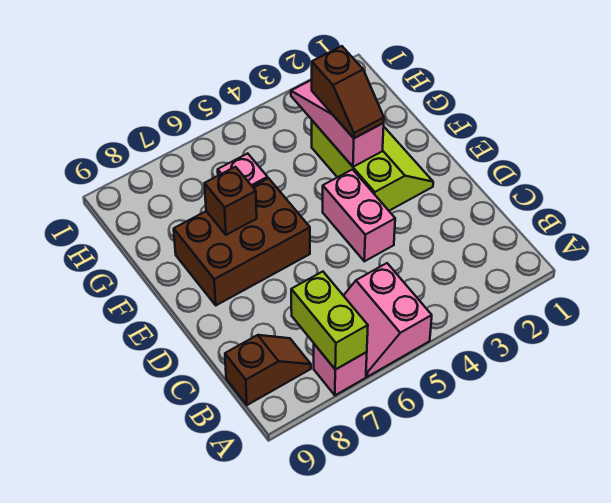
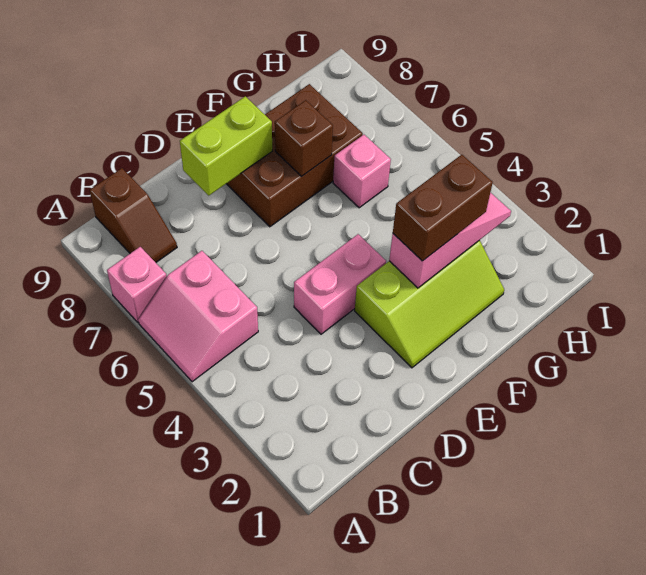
pink slope A5:B6 level 1 top 5 -> pink slope A5:B6 level 1 top B
lime brick A7:B7 level 2 -> lime brick D8:E8 level 2
brown brick E6:F8 level 1 -> brown brick E7:G8 level 1
brown slope F3:G3 level 3 top G -> brown brick F3:G3 level 3

